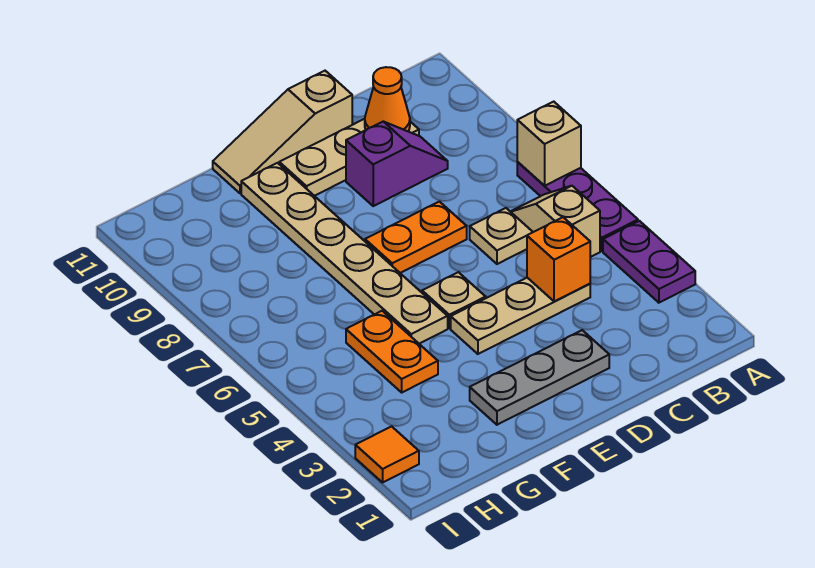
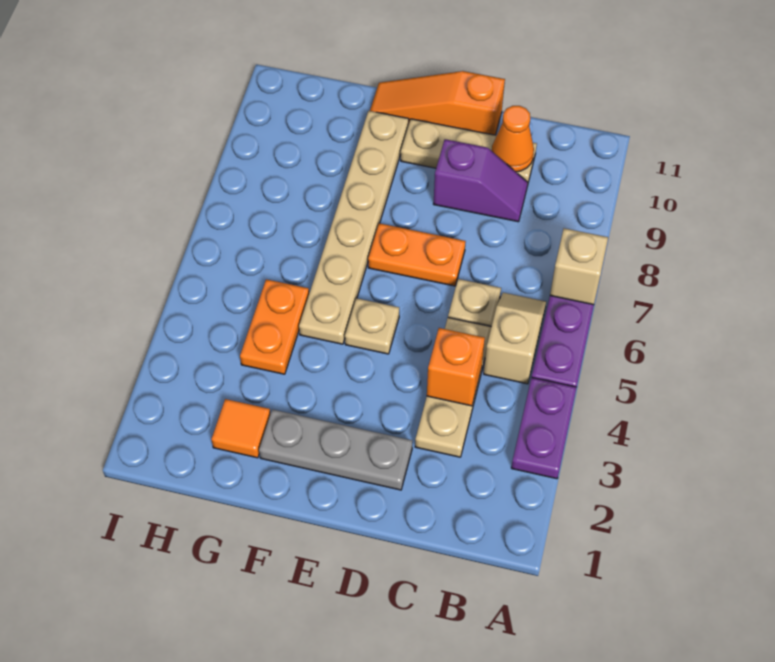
tan plate C4:E4 level 1 -> tan plate C3:C5 level 1
tan slope D11:F11 level 1 top D -> orange slope D11:F11 level 1 top D
orange tile I2 level 1 -> orange tile G2 level 1

